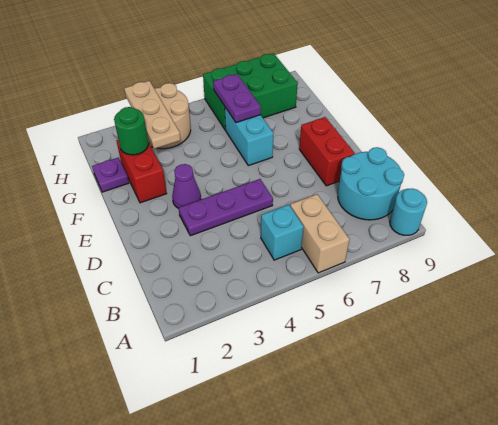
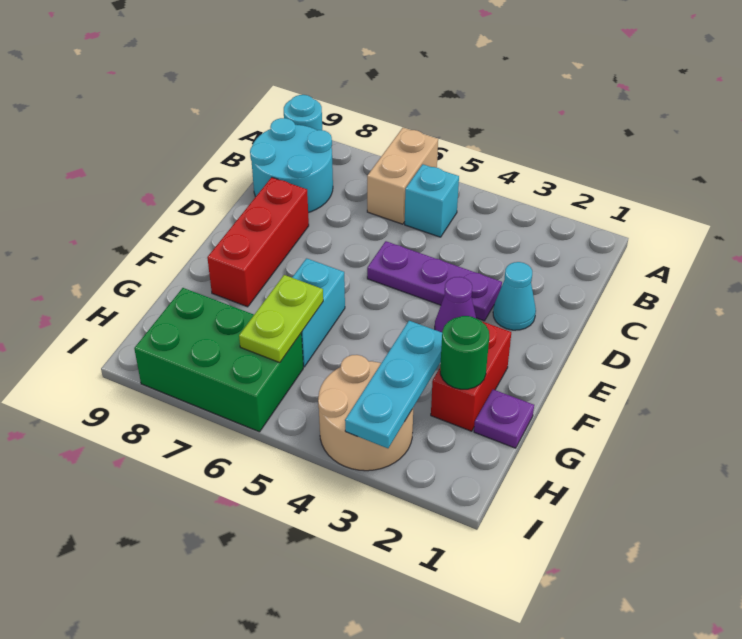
none -> cyan cone D2 level 1
red brick D8:E8 level 1 -> red brick D8:F8 level 1
tan plate G3:I3 level 2 -> cyan plate G3:I3 level 2
purple plate G6:H6 level 2 -> lime plate G6:H6 level 2

